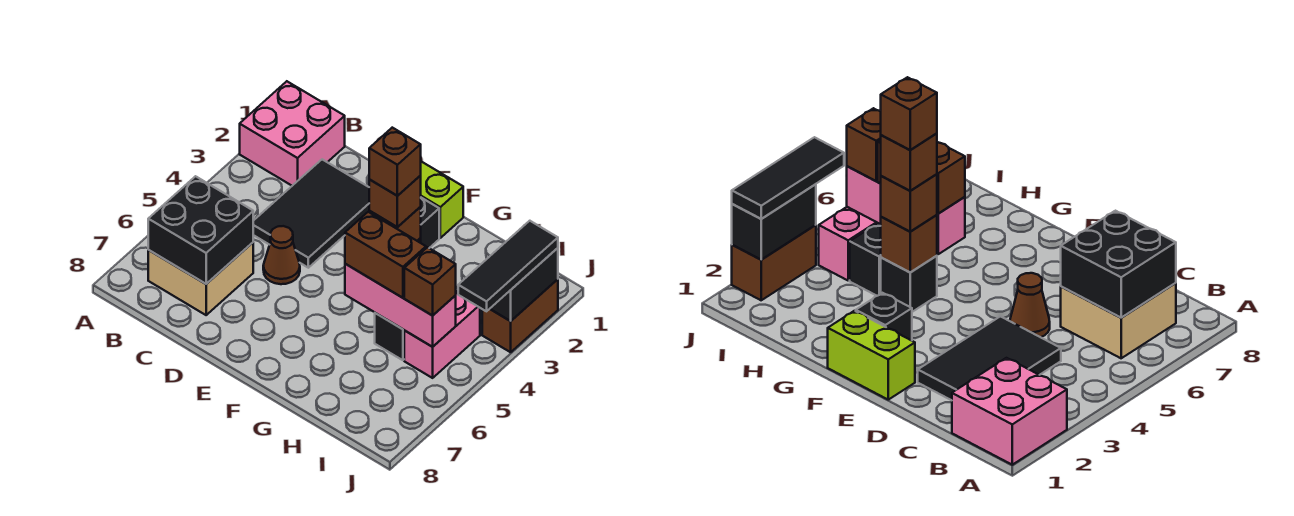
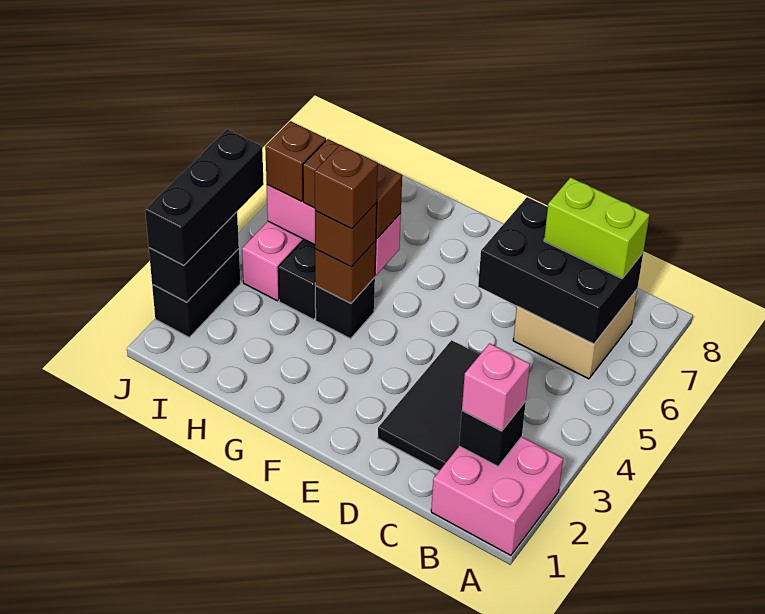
none -> pink brick B2 level 3
black brick B6:C7 level 2 -> black brick B6:D7 level 2
brown cone D5 level 1 -> none
lime brick E1:F1 level 1 -> lime brick B7:C7 level 3
black brick F2 level 1 -> black brick B2 level 2
brown brick G4 level 5 -> none
brown brick J2:J3 level 1 -> black brick J2:J3 level 1
black tile J2:J4 level 3 -> black brick J2:J4 level 3

